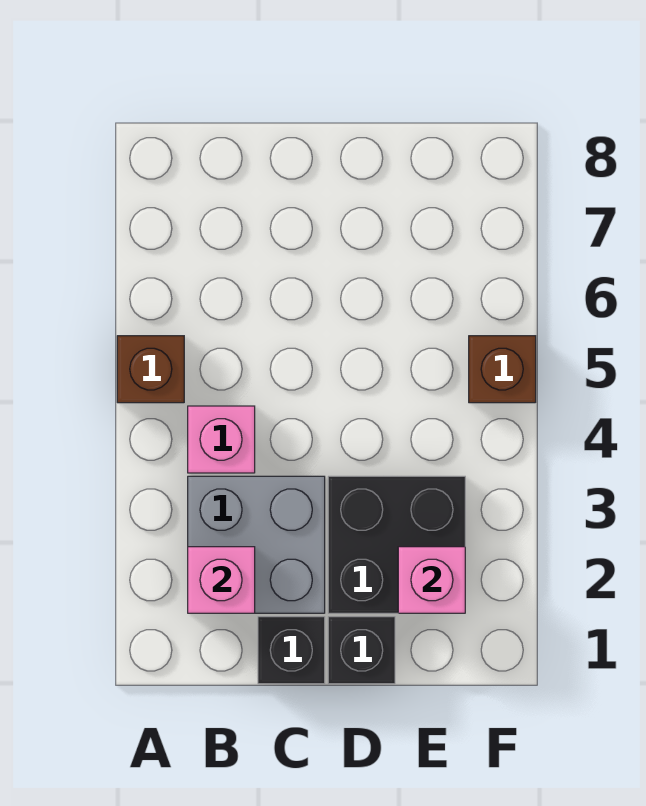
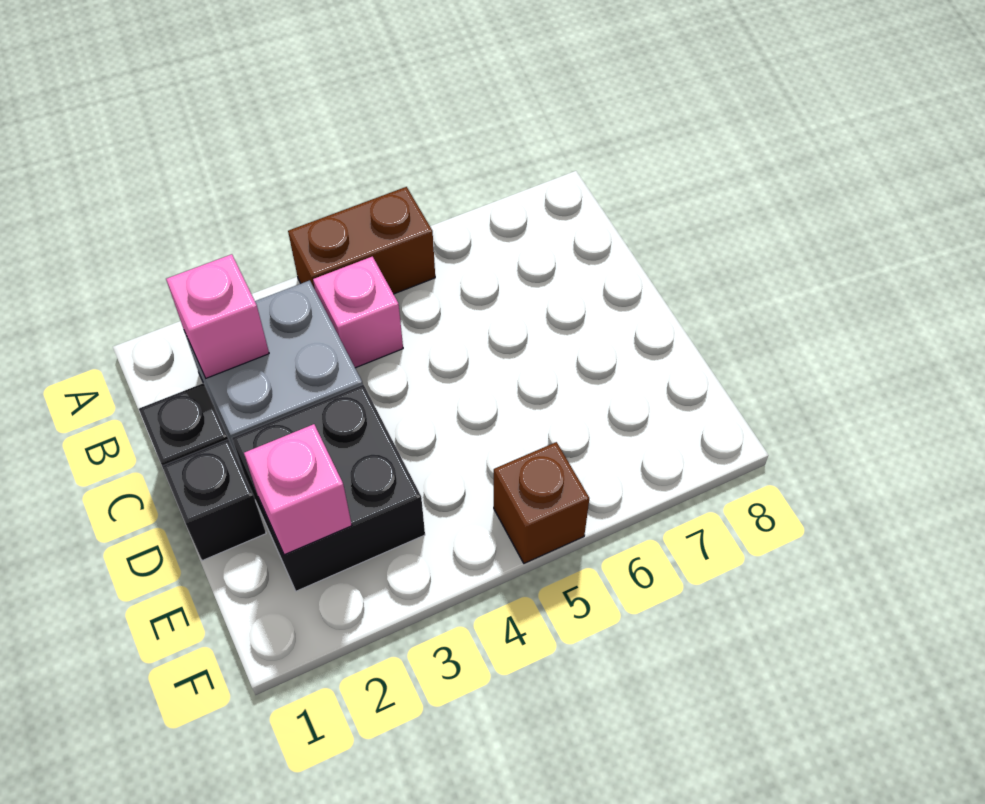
brown brick A5 level 1 -> brown brick A4:A5 level 1

